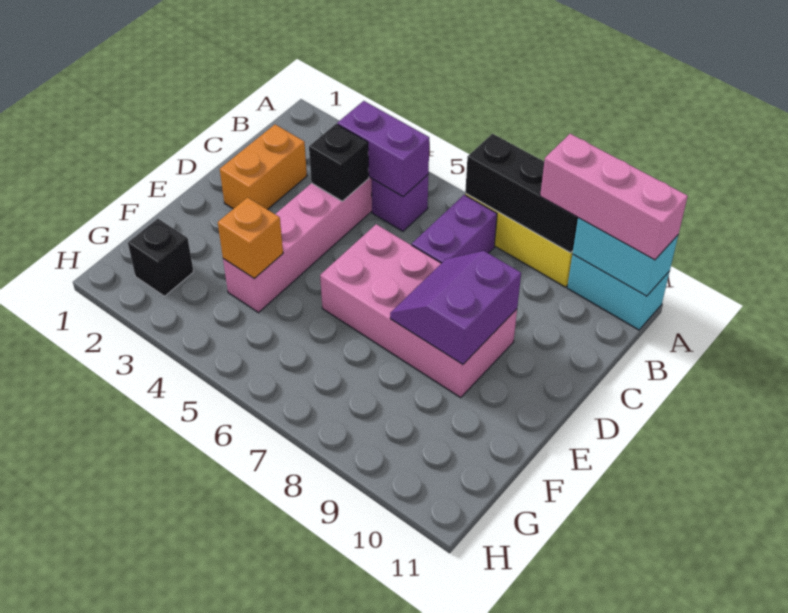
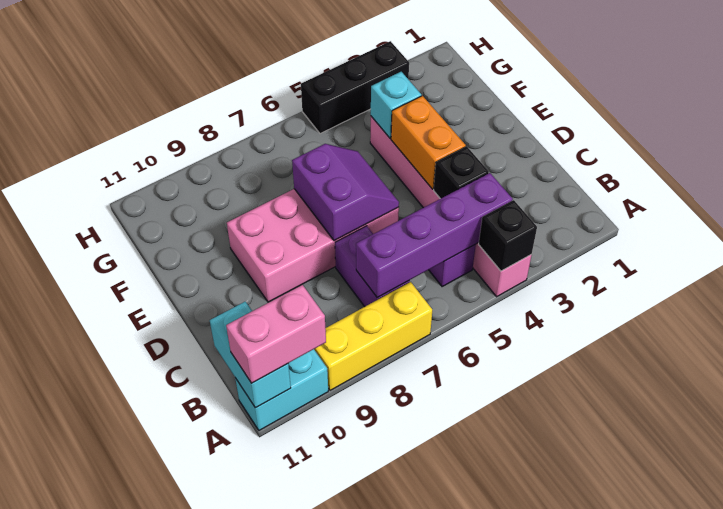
black brick A7:A9 level 2 -> black brick H3:H5 level 1
pink brick A9:A11 level 3 -> pink brick A10:A11 level 3
cyan brick A10:A11 level 2 -> cyan brick A11:B11 level 2
purple brick B4:B5 level 2 -> purple brick B4:B7 level 2
orange brick C2:D2 level 1 -> orange brick D4:E4 level 2
purple slope D8:E9 level 2 top 9 -> purple slope D6:E7 level 2 top 7
orange brick F4 level 2 -> cyan brick F4 level 2
black brick G2 level 1 -> black brick A4 level 2

